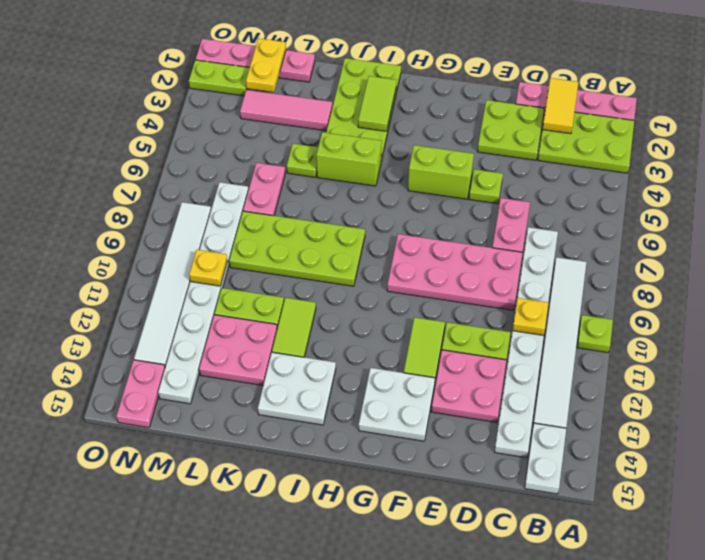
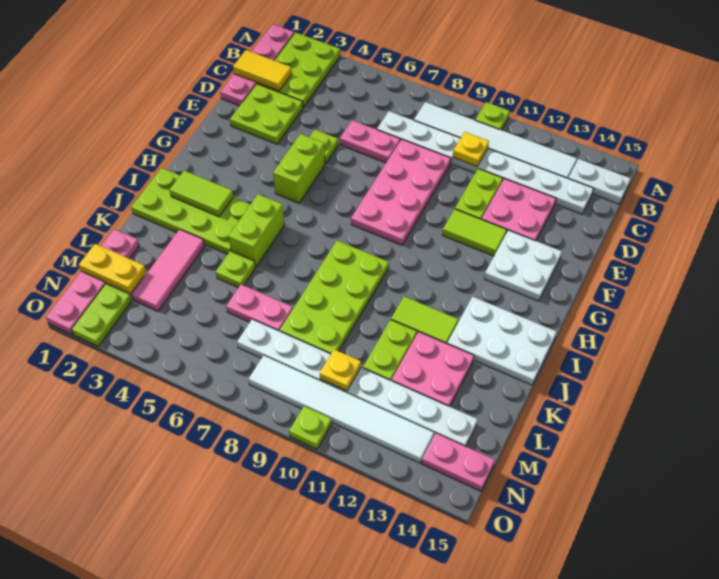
white plate I13:J14 level 1 -> white plate I13:J15 level 1
none -> lime plate O10 level 1

